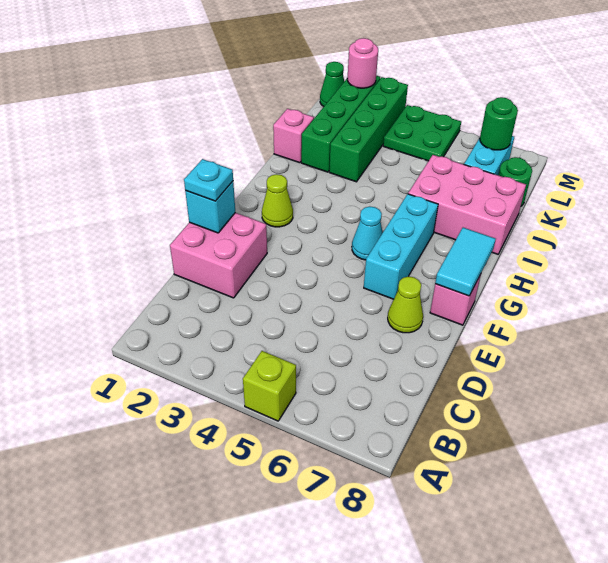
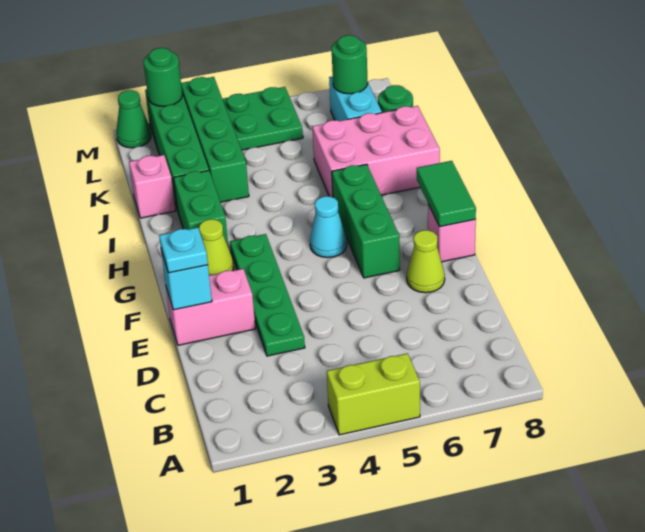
lime brick A5 level 1 -> lime brick A4:A5 level 1
pink brick D1:E2 level 1 -> pink brick E1:E2 level 1
none -> green plate D3:G3 level 1
cyan brick F6:H6 level 1 -> green brick F6:H6 level 1
cyan tile F8:G8 level 2 -> green tile F8:G8 level 2
none -> green brick H2:I2 level 1
pink round brick M2 level 2 -> green round brick M2 level 2

